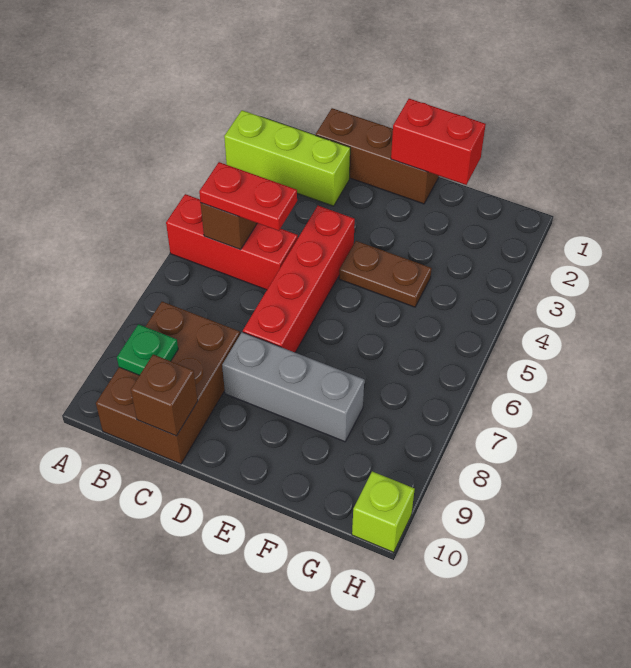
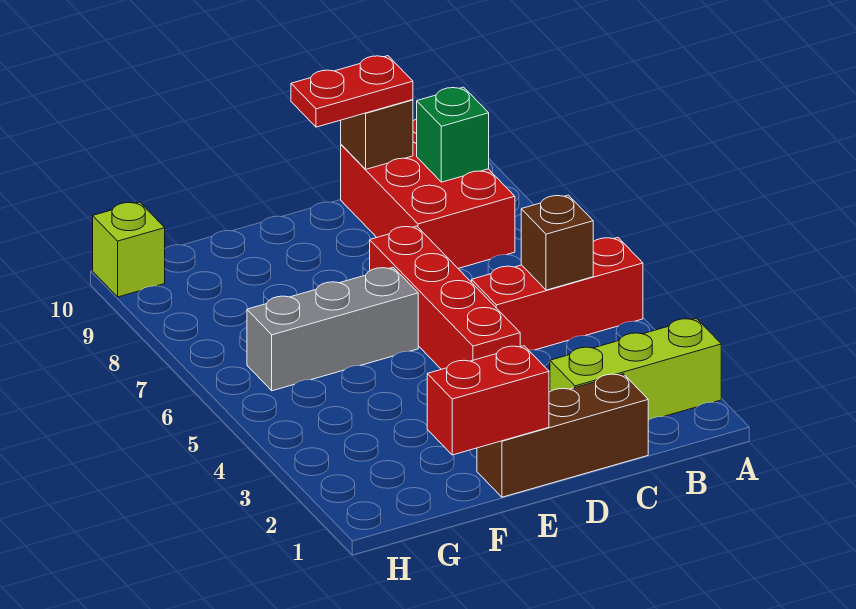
red plate B5:C5 level 3 -> red plate C10:D10 level 3
brown brick B8:C10 level 1 -> red brick B8:C10 level 1
green plate B9 level 2 -> green brick B9 level 2
grey brick D8:F8 level 1 -> grey brick E6:G6 level 1
brown plate E4:F4 level 1 -> none

